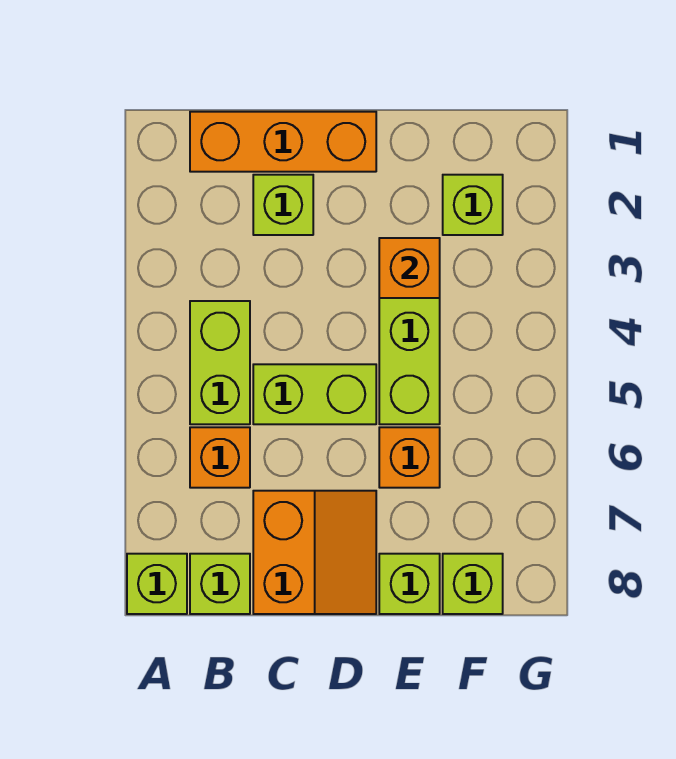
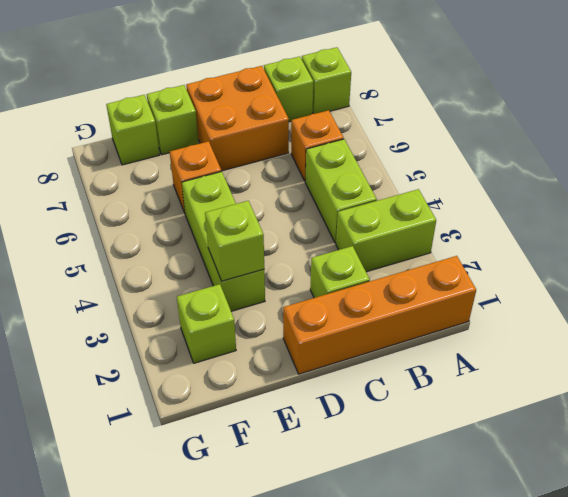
orange brick B1:D1 level 1 -> orange brick A1:D1 level 1
lime brick C5:D5 level 1 -> lime brick A3:B3 level 1
orange slope C7:D8 level 1 top C -> orange brick C7:D8 level 1
orange brick E3 level 2 -> lime brick E3 level 2

